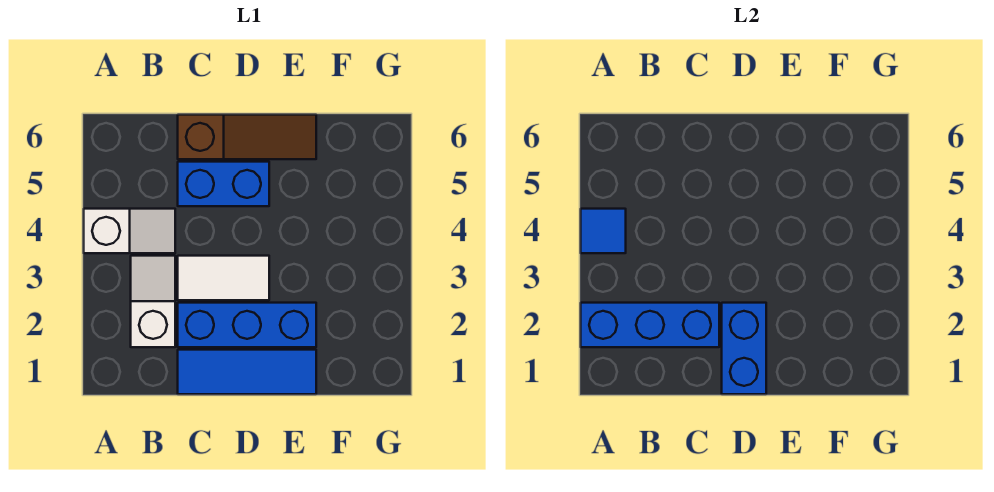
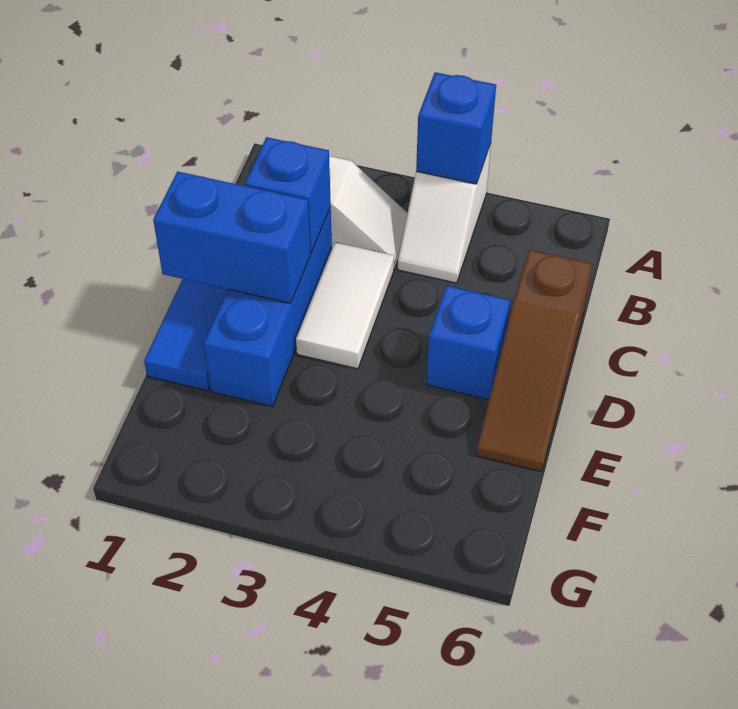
blue brick A2:C2 level 2 -> blue brick C2 level 2
blue tile A4 level 2 -> blue brick A4 level 2
blue brick C5:D5 level 1 -> blue brick D5 level 1

